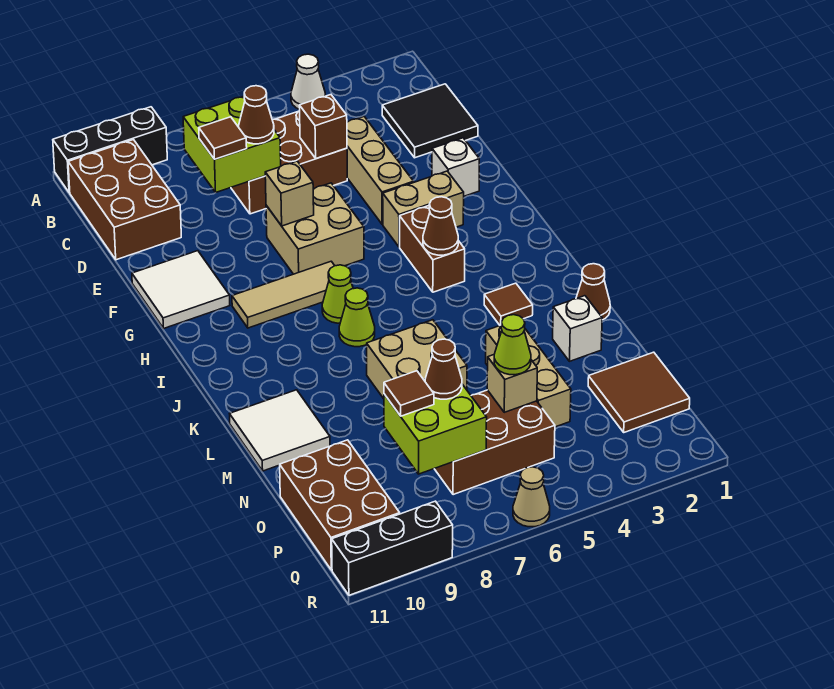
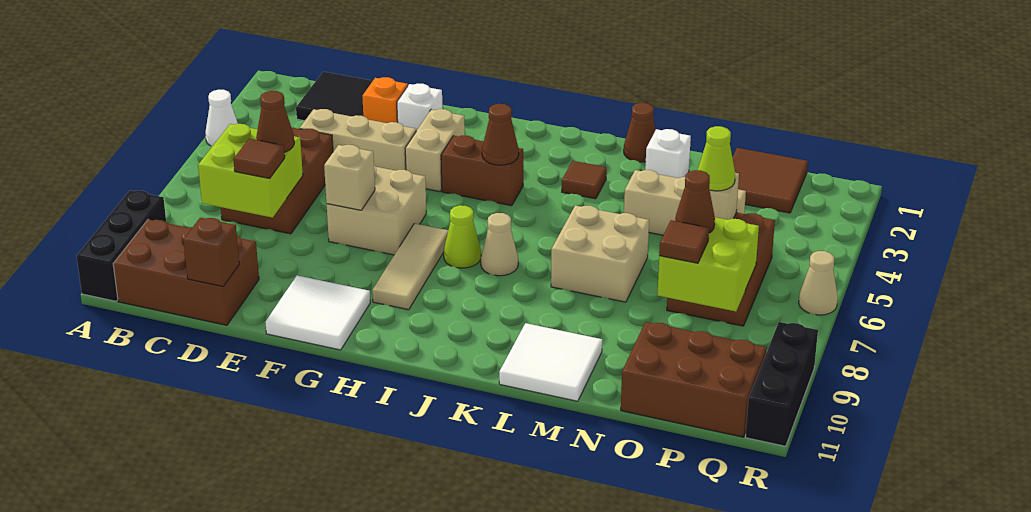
brown brick D5 level 2 -> brown brick D11 level 2
none -> orange brick E2 level 1
lime cone J7 level 1 -> tan cone J7 level 1

